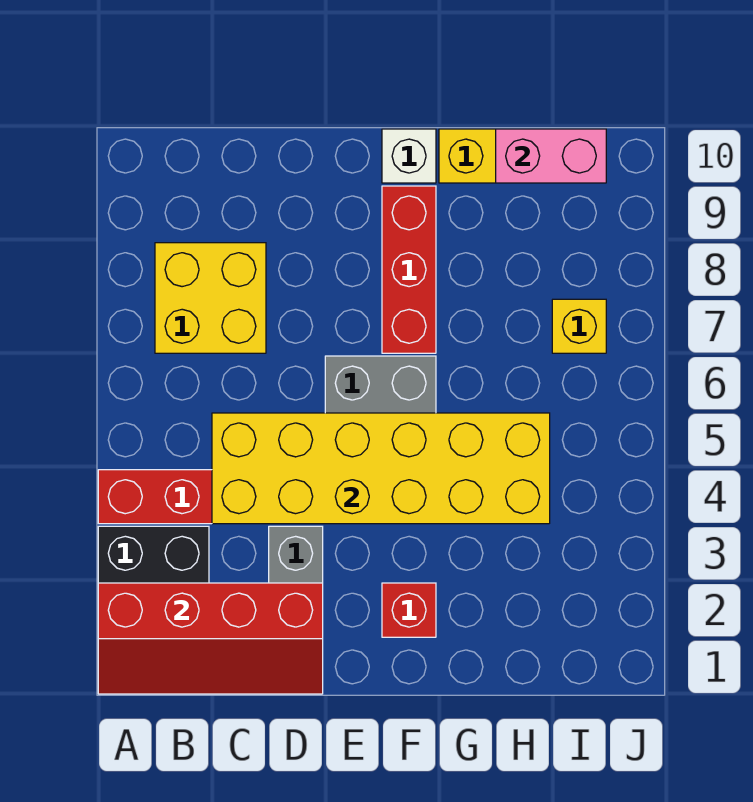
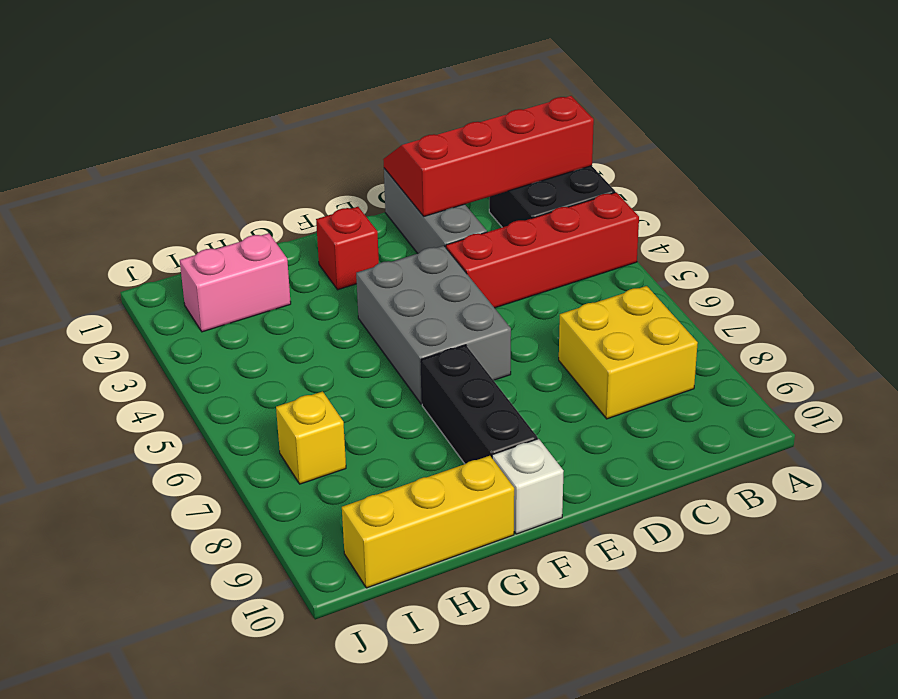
yellow brick C4:H5 level 2 -> none
red brick F7:F9 level 1 -> black brick F7:F9 level 1
pink brick H10:I10 level 2 -> pink brick H2:I2 level 1

